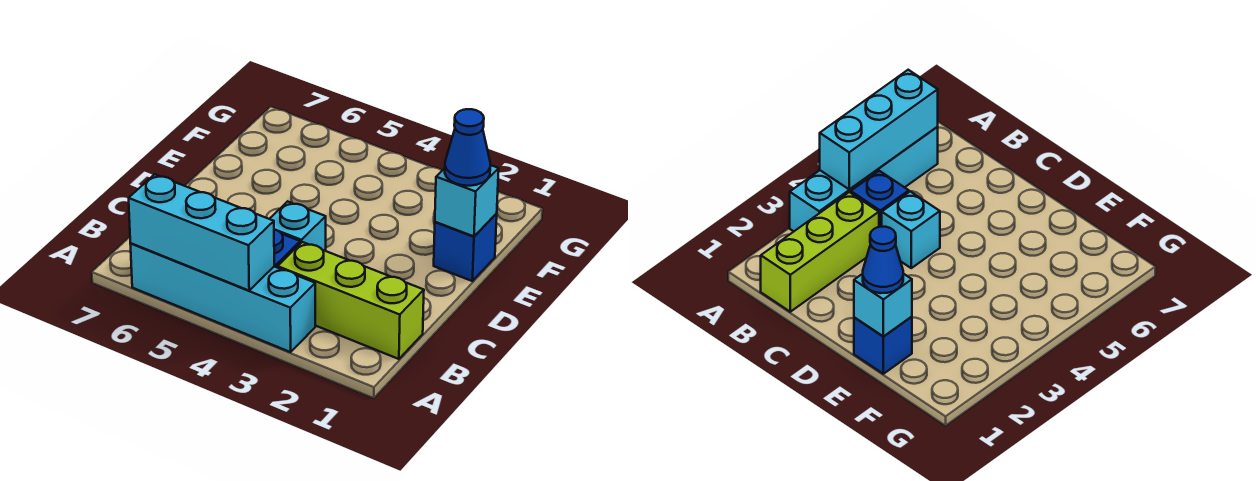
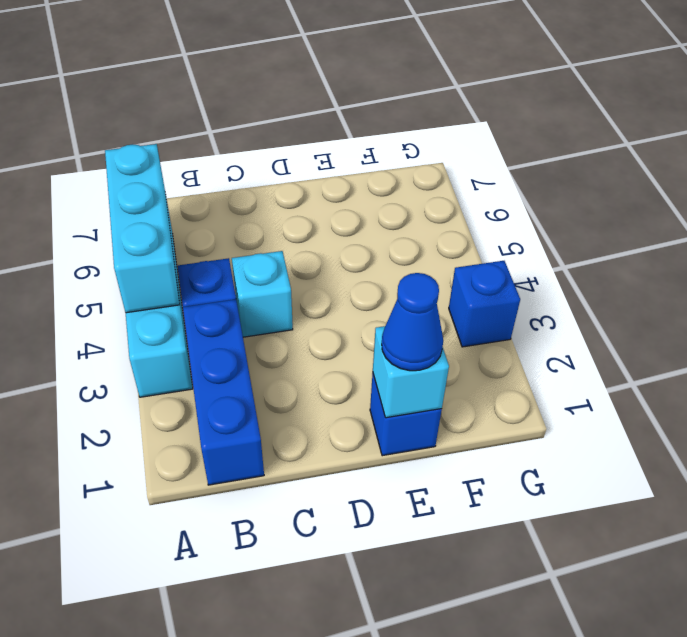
lime brick B1:B3 level 1 -> blue brick B1:B3 level 1
none -> blue brick G3 level 1

